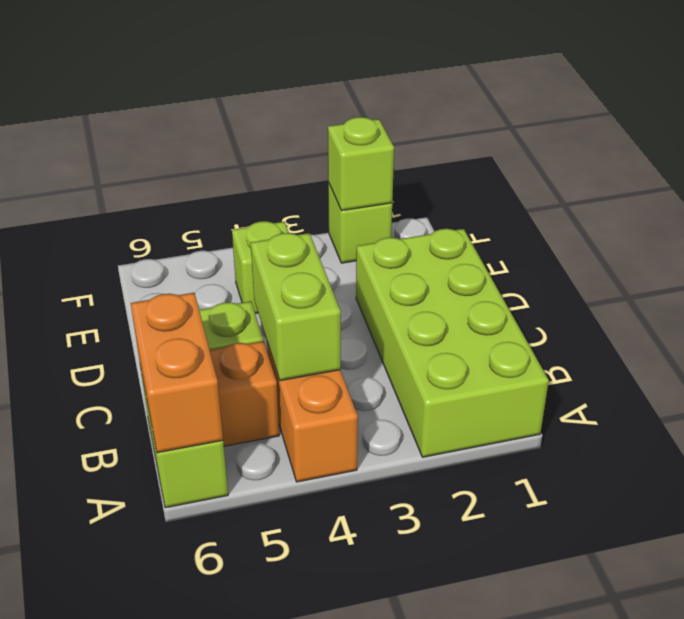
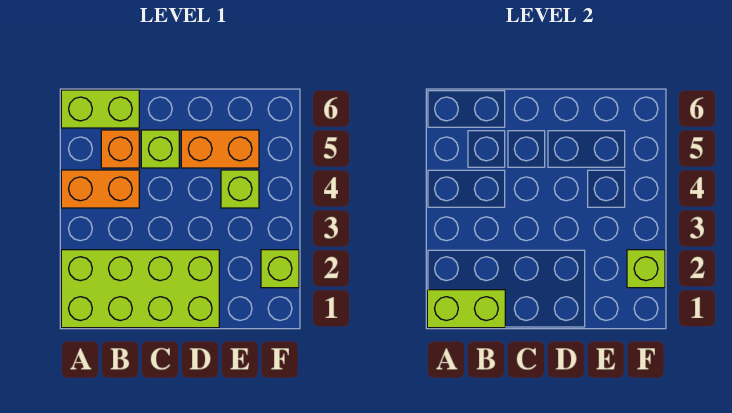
orange brick A6:B6 level 2 -> orange brick D5:E5 level 1
lime brick B4:C4 level 2 -> lime brick A1:B1 level 2

